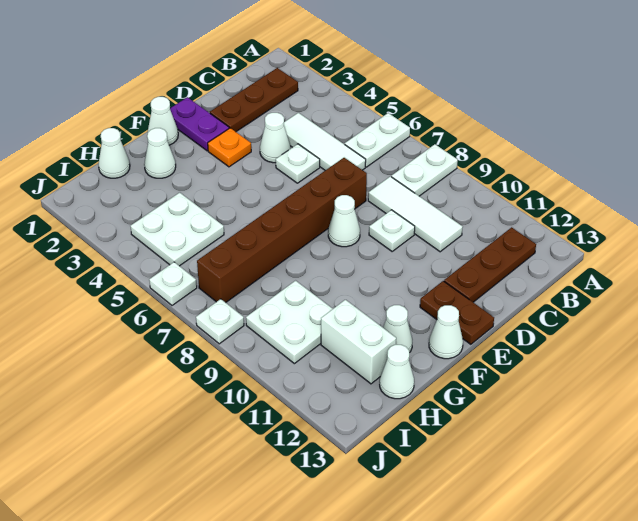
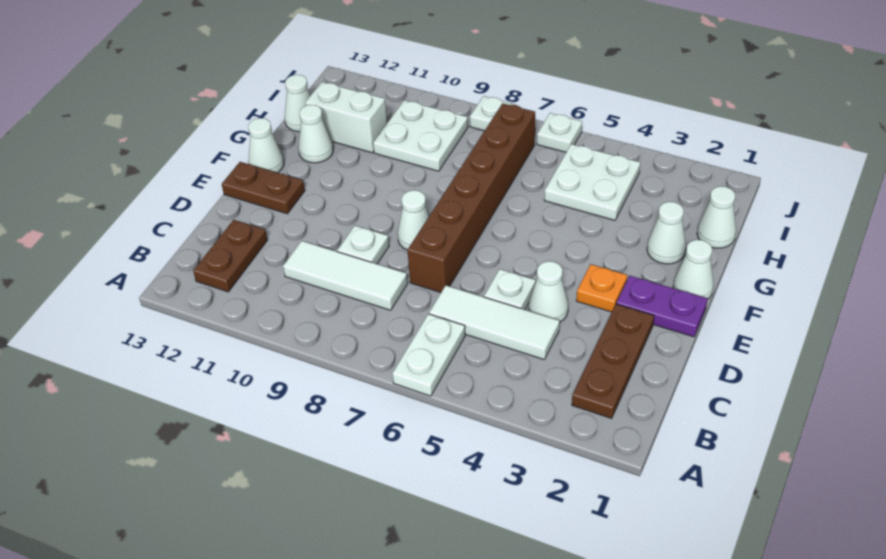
white plate A8:B8 level 1 -> none
brown plate B12:D12 level 1 -> brown plate B12:C12 level 1

